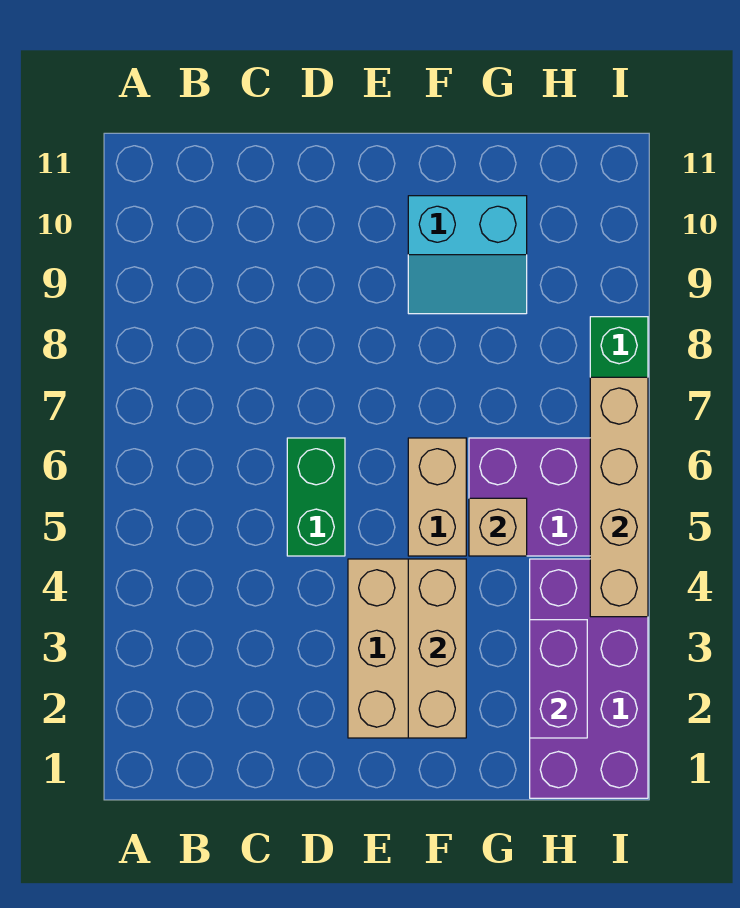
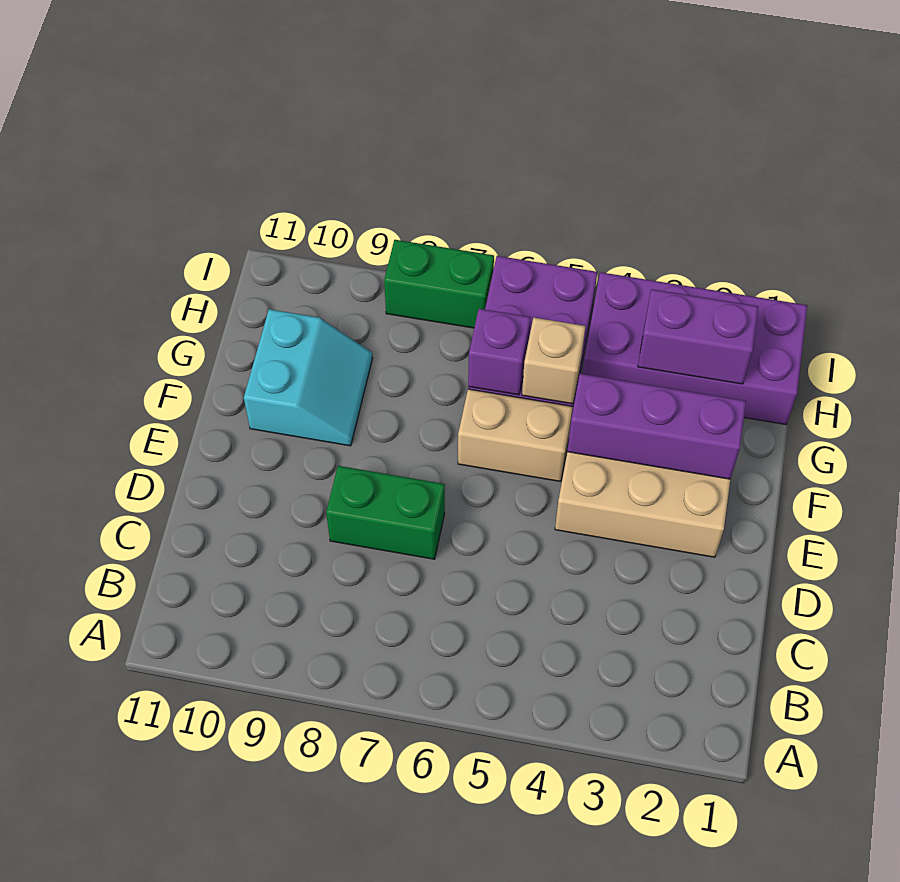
green brick D5:D6 level 1 -> green brick D7:D8 level 1
tan brick F2:F4 level 2 -> purple brick F2:F4 level 2
none -> purple brick G6 level 2
tan brick I4:I7 level 2 -> none

